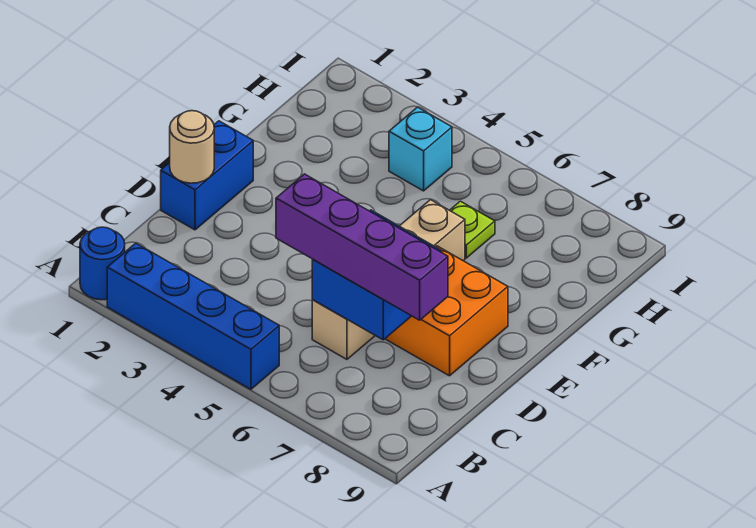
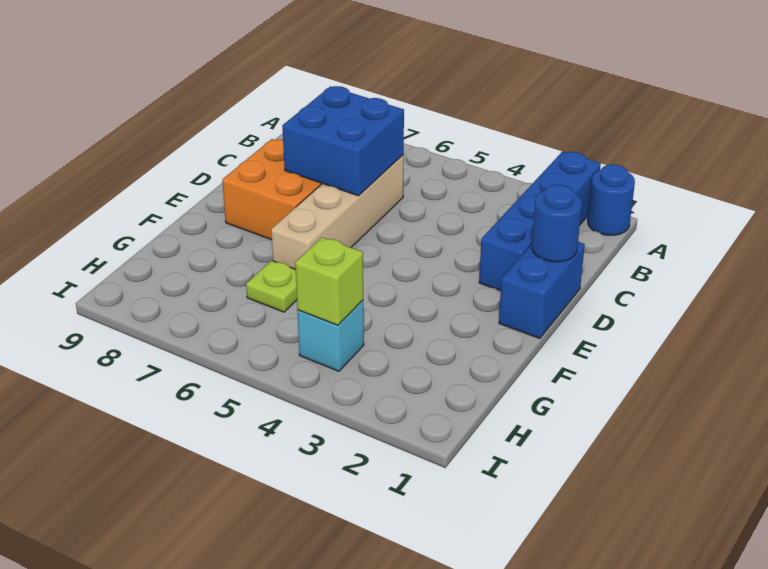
blue brick A2:A5 level 1 -> blue brick A2:D2 level 1
purple brick C5:C8 level 3 -> none
tan round brick D1 level 2 -> blue round brick D1 level 2
none -> lime brick H4 level 2

